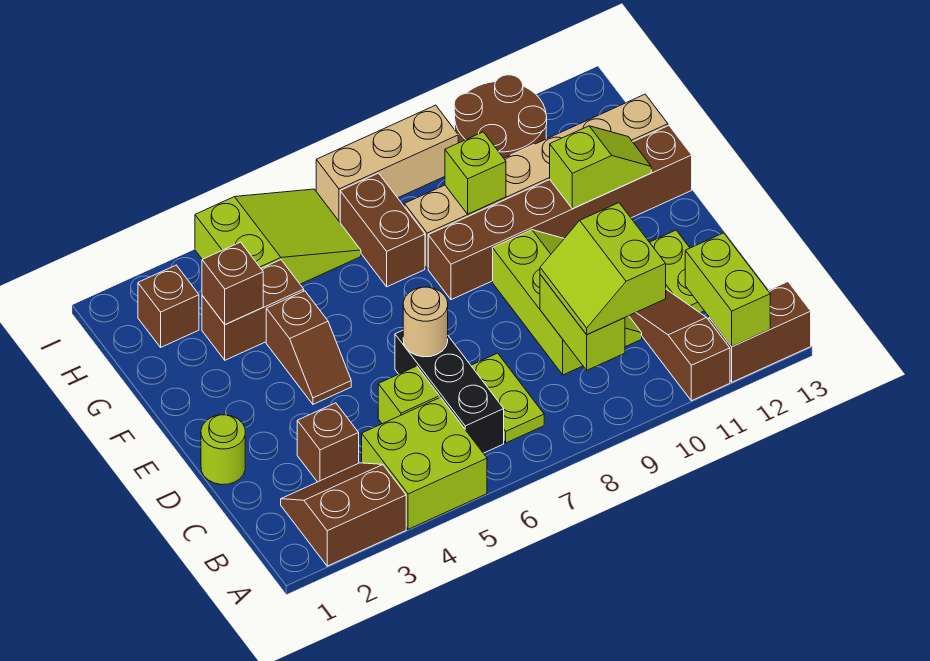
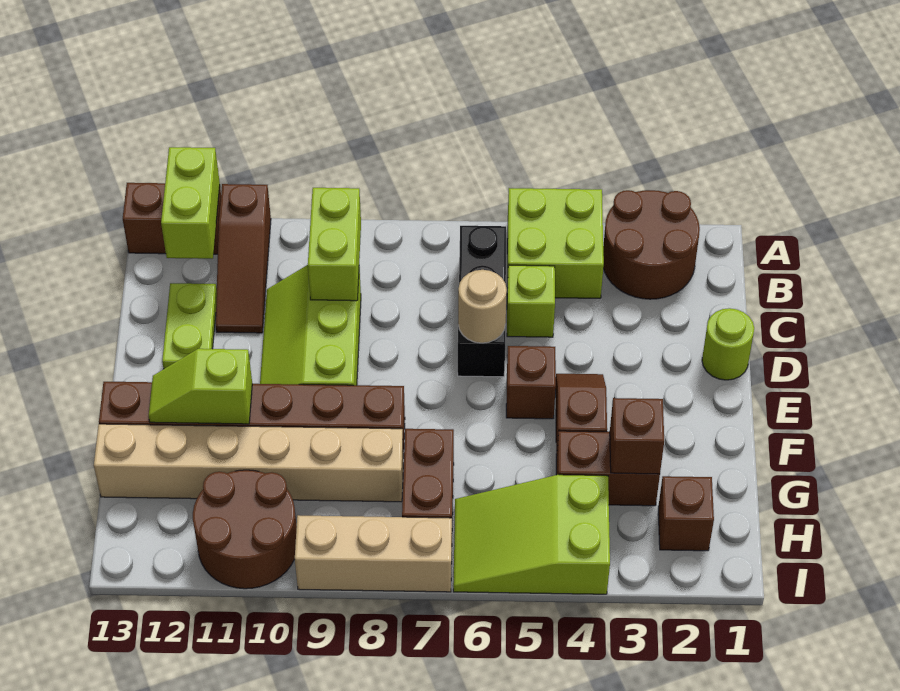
brown slope A2:B3 level 1 top A -> brown round brick A2:B3 level 1
lime plate B7:C7 level 1 -> none
lime slope B9:C10 level 3 top 10 -> none
brown brick C3 level 1 -> brown brick E5 level 1
lime brick G9 level 2 -> none

